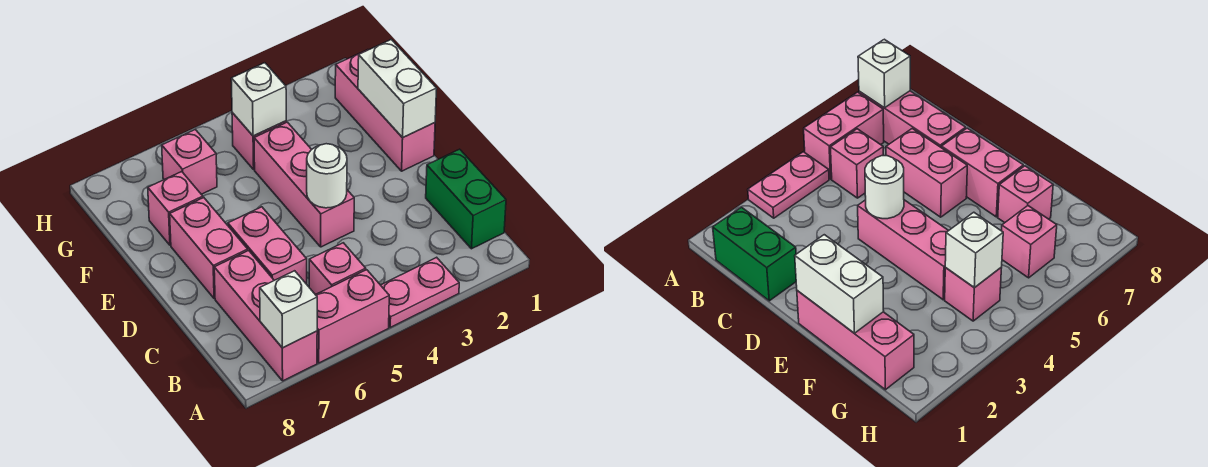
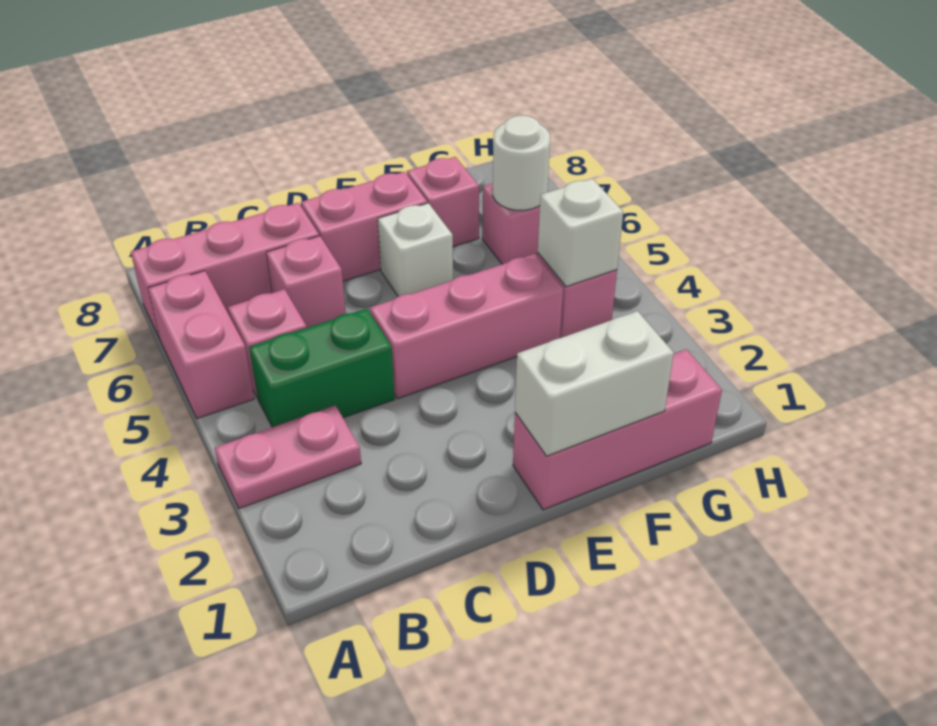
pink plate A3:A4 level 1 -> pink plate A3:B3 level 1
white brick A7 level 2 -> white brick E6 level 1
green brick B1:C1 level 1 -> green brick B4:C4 level 1
pink brick C6:D6 level 1 -> pink brick C6 level 1
white round brick D4 level 2 -> white round brick G6 level 2

